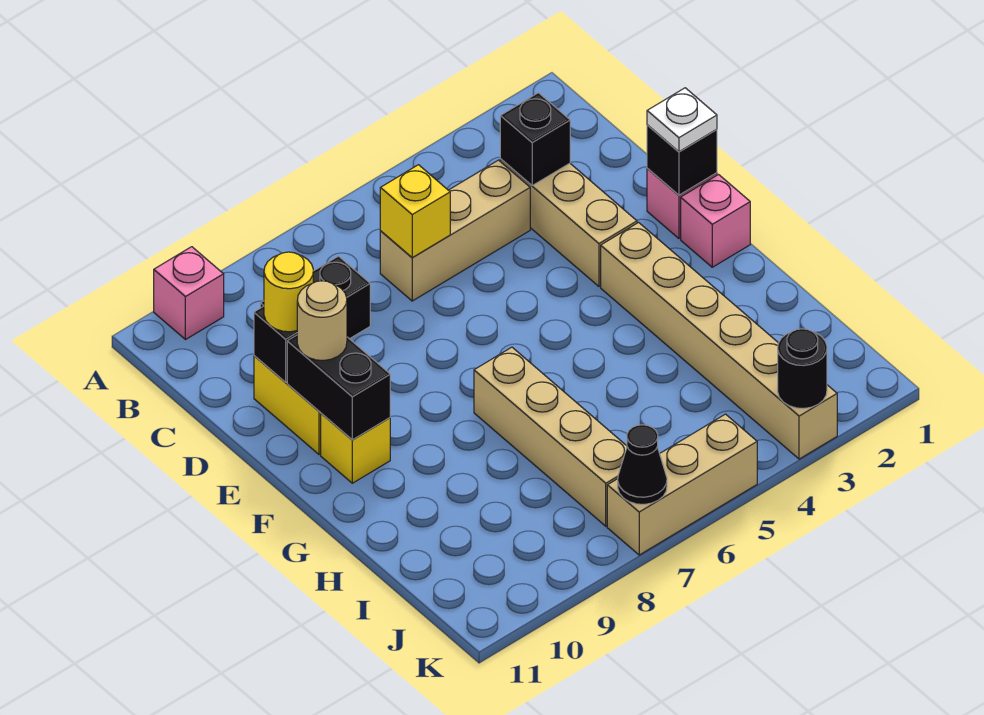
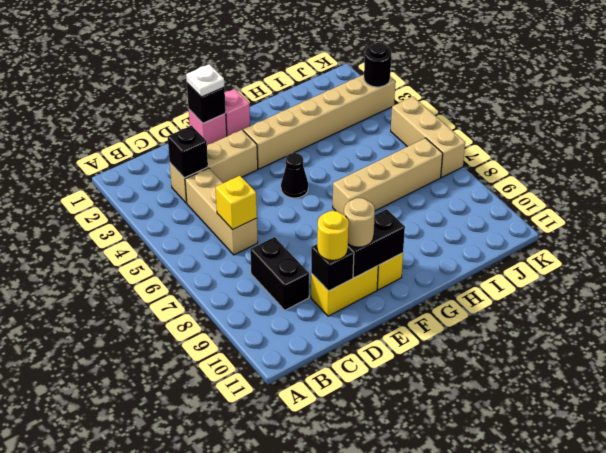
pink brick A10 level 1 -> none
black cone K7 level 2 -> black cone F5 level 1

